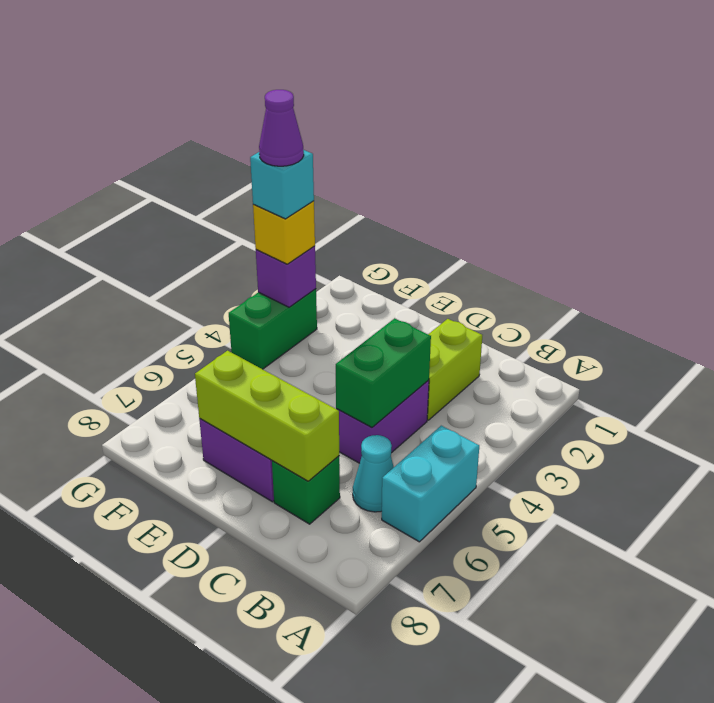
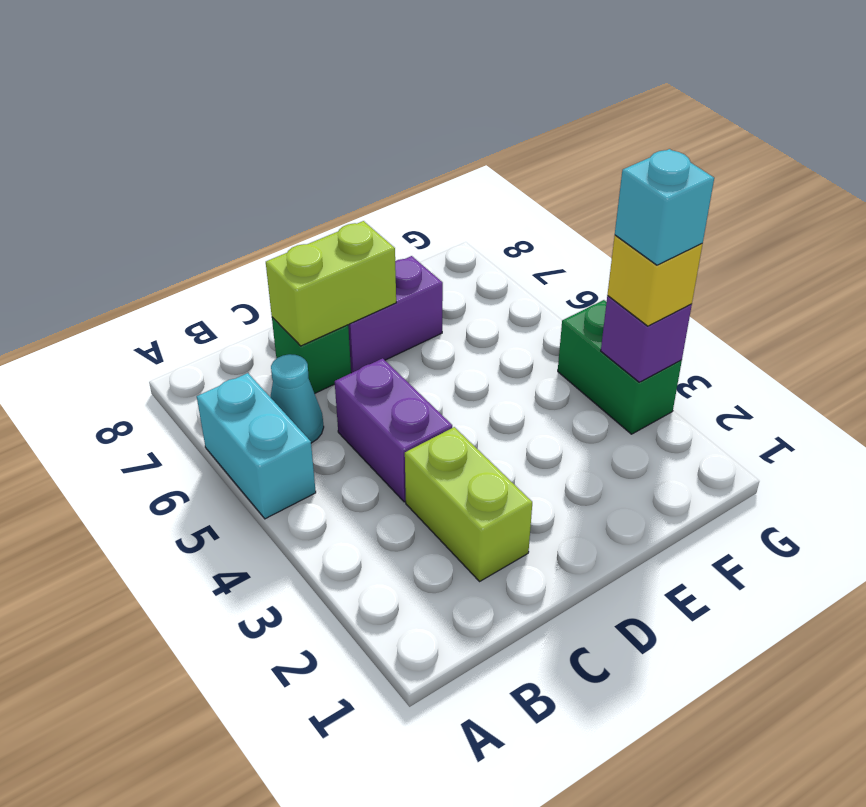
green brick C4:C5 level 2 -> none
lime brick C7:E7 level 2 -> lime brick C7:D7 level 2
purple cone G3 level 5 -> none

